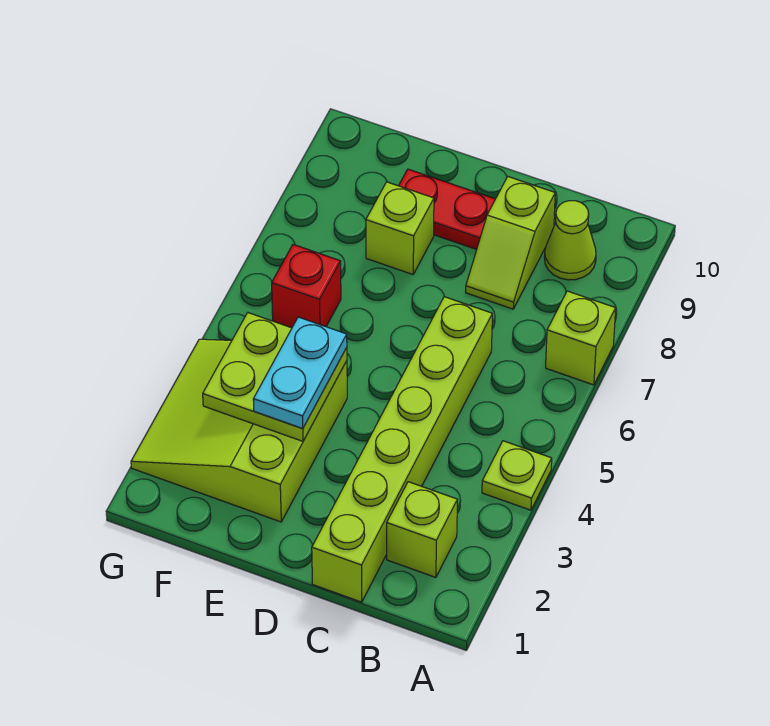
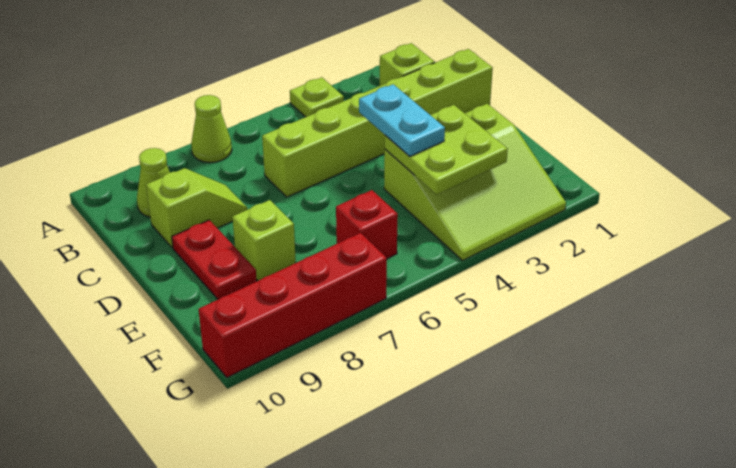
lime brick A7 level 1 -> lime cone A7 level 1
cyan plate E3:E4 level 3 -> cyan plate D4:E4 level 3
none -> red brick G7:G10 level 1

